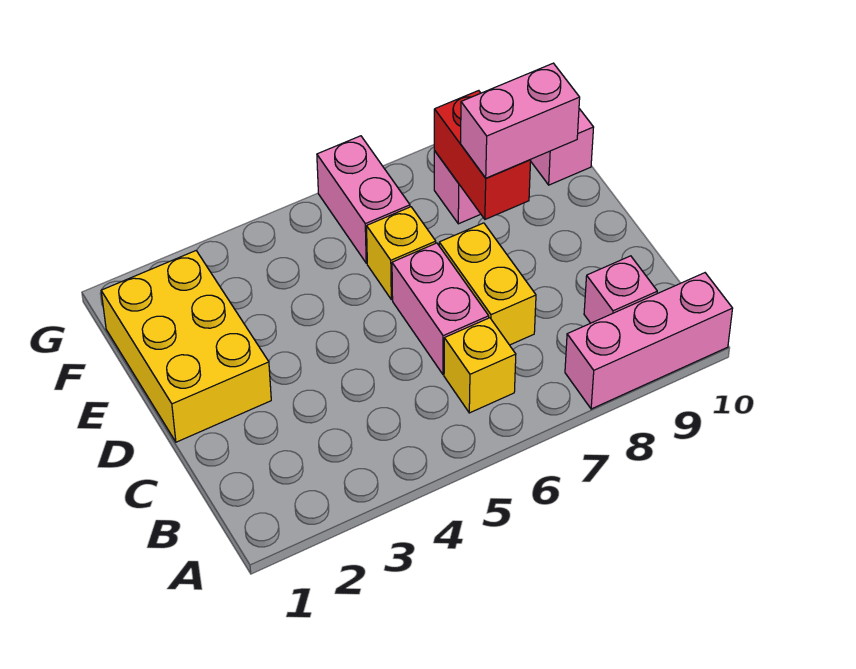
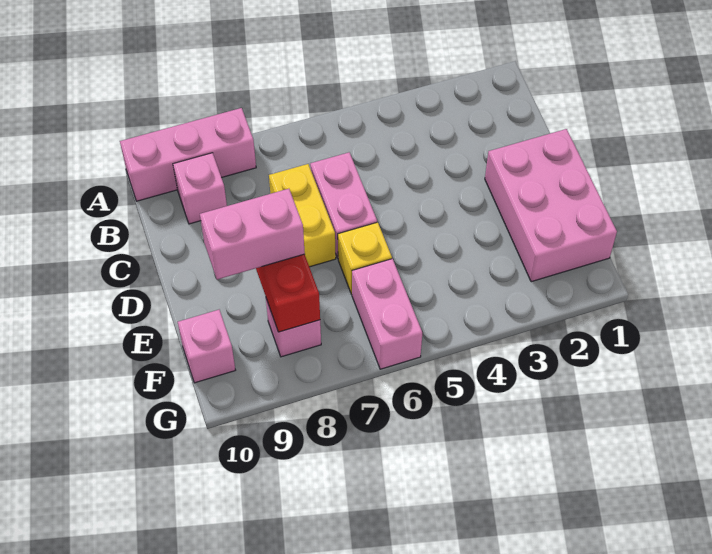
yellow brick B6 level 1 -> none
yellow brick D1:F2 level 1 -> pink brick D1:F2 level 1

